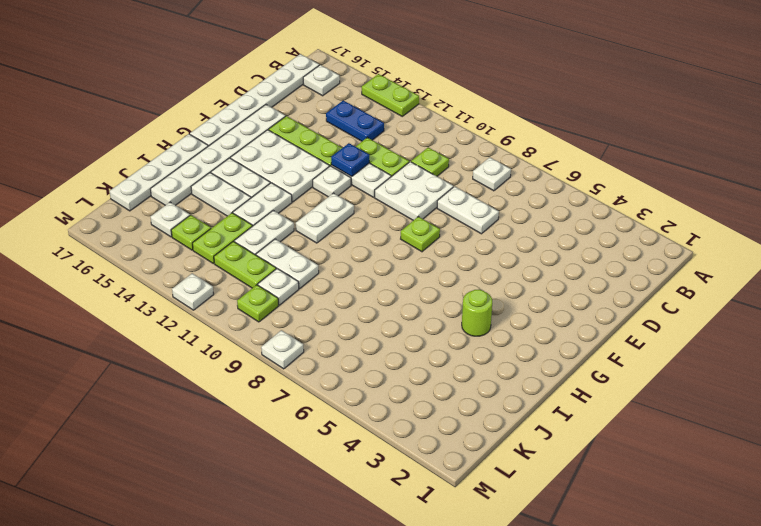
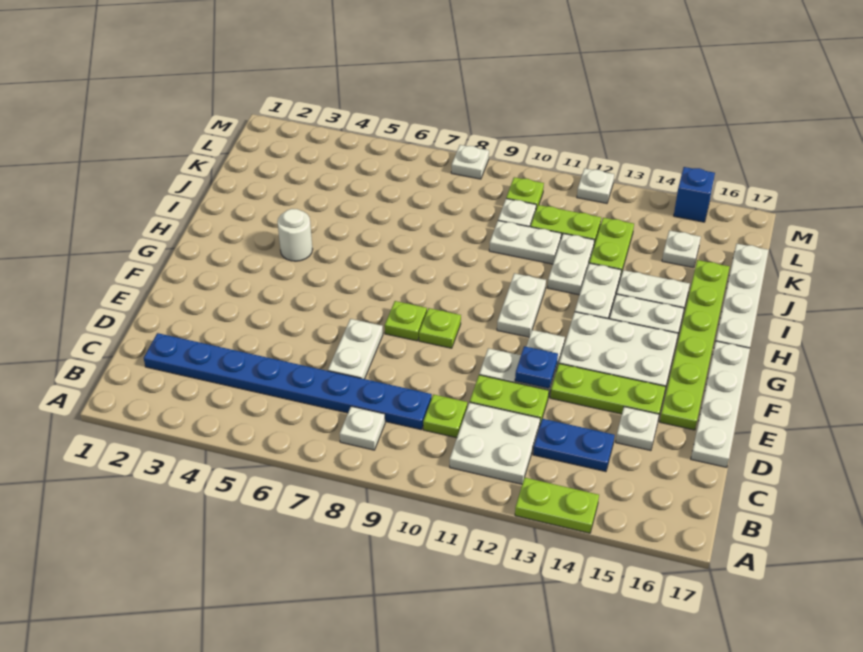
white plate B16 level 1 -> white plate D15 level 1
white plate B17:G17 level 1 -> white plate D17:G17 level 1
none -> blue plate C2:C9 level 1
white plate D7:D8 level 1 -> white plate D7:E7 level 1
white plate D9:E10 level 1 -> white plate B11:C12 level 1
white plate E16:J16 level 1 -> lime plate E16:J16 level 1
lime round brick H4 level 1 -> white round brick H4 level 1
lime plate K14 level 1 -> lime plate F9 level 1
none -> blue brick M15 level 1

